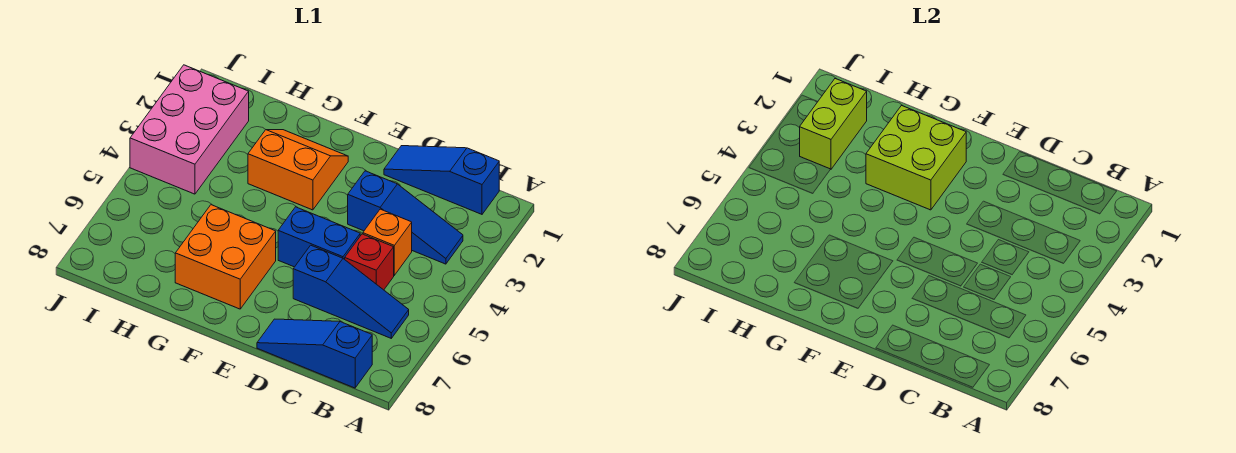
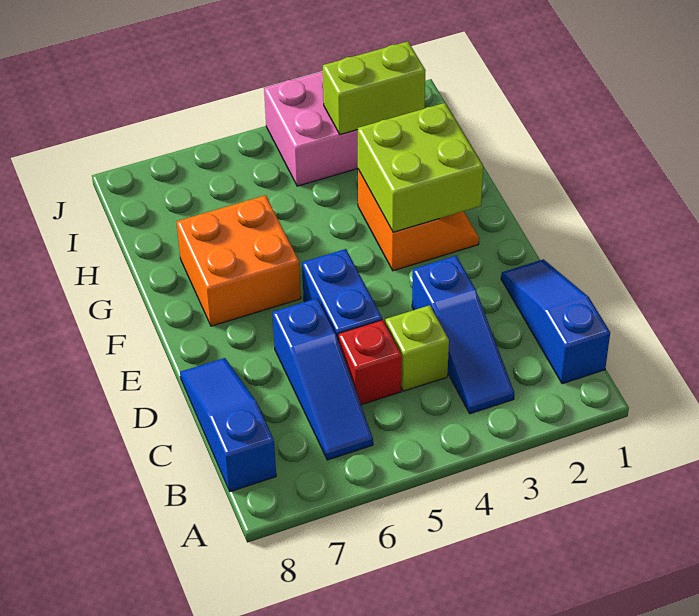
orange brick C4 level 1 -> lime brick C4 level 1

